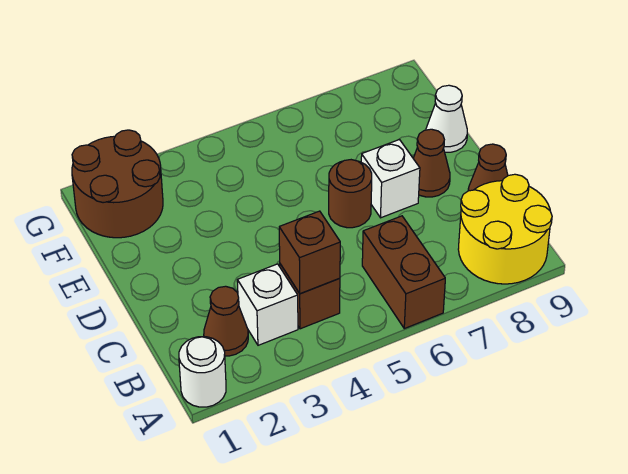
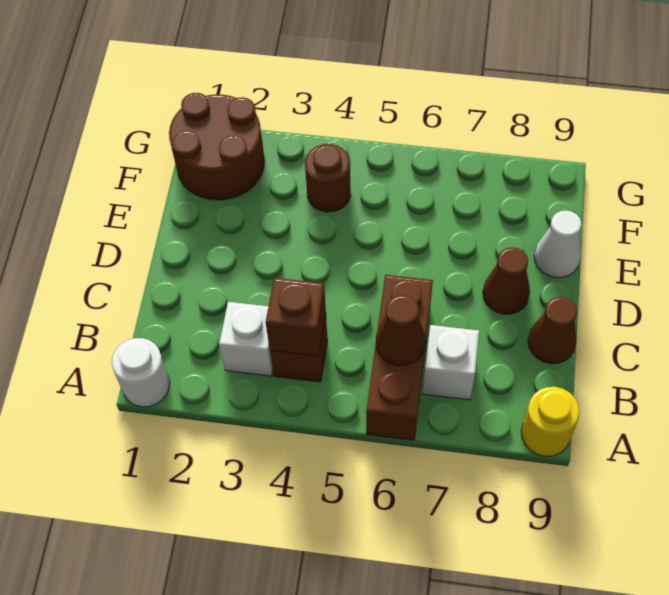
brown brick A6:B6 level 1 -> brown brick A6:C6 level 1
yellow round brick A8:B9 level 1 -> yellow round brick A9 level 1
brown cone B2 level 1 -> brown cone B6 level 2
brown round brick D6 level 1 -> brown round brick F4 level 1
white brick D7 level 1 -> white brick B7 level 1

